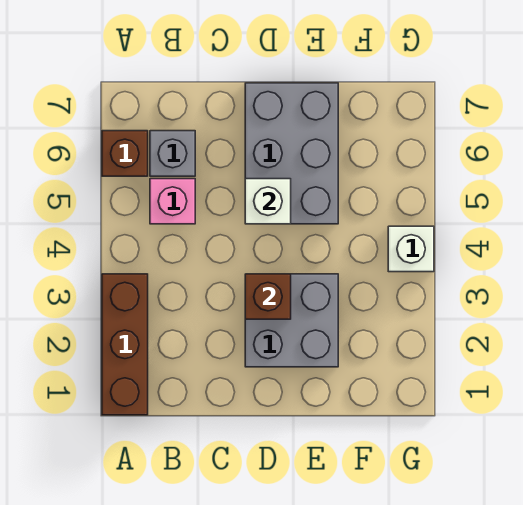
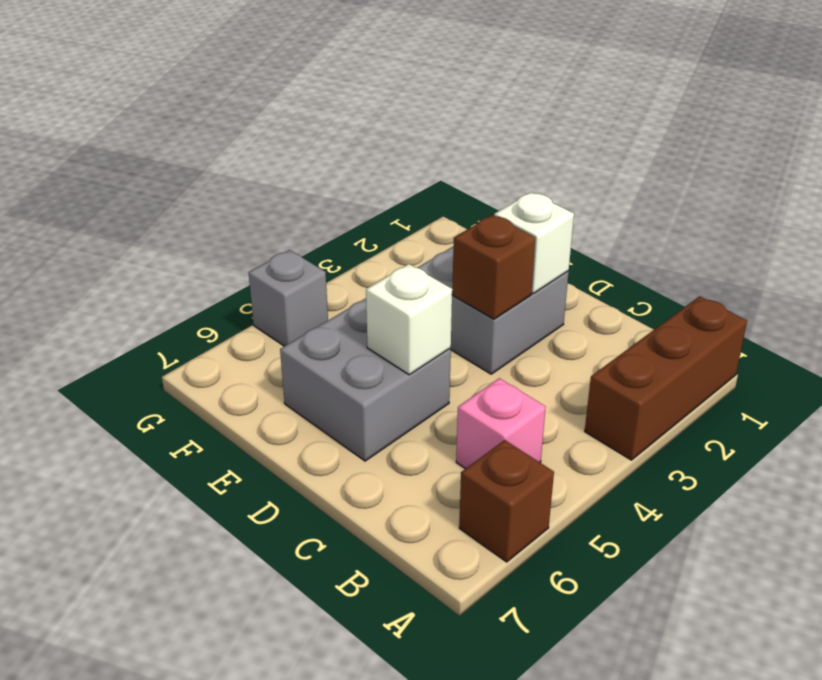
grey brick B6 level 1 -> grey brick G5 level 1
grey brick D5:E7 level 1 -> grey brick D5:E6 level 1
white brick G4 level 1 -> white brick D2 level 2

